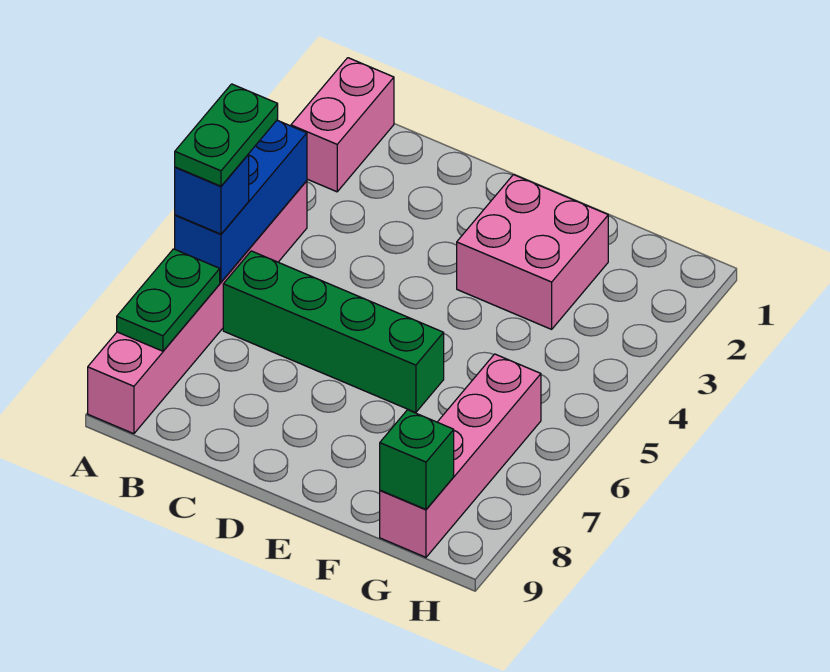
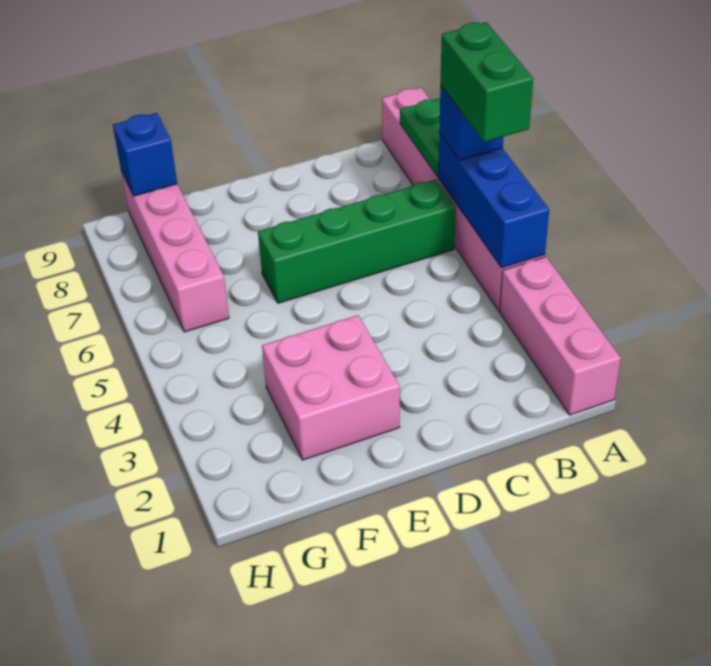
pink brick A1:A2 level 1 -> pink brick A1:A3 level 1
green plate A5:A6 level 4 -> green brick A5:A6 level 4
green brick G9 level 2 -> blue brick G9 level 2

